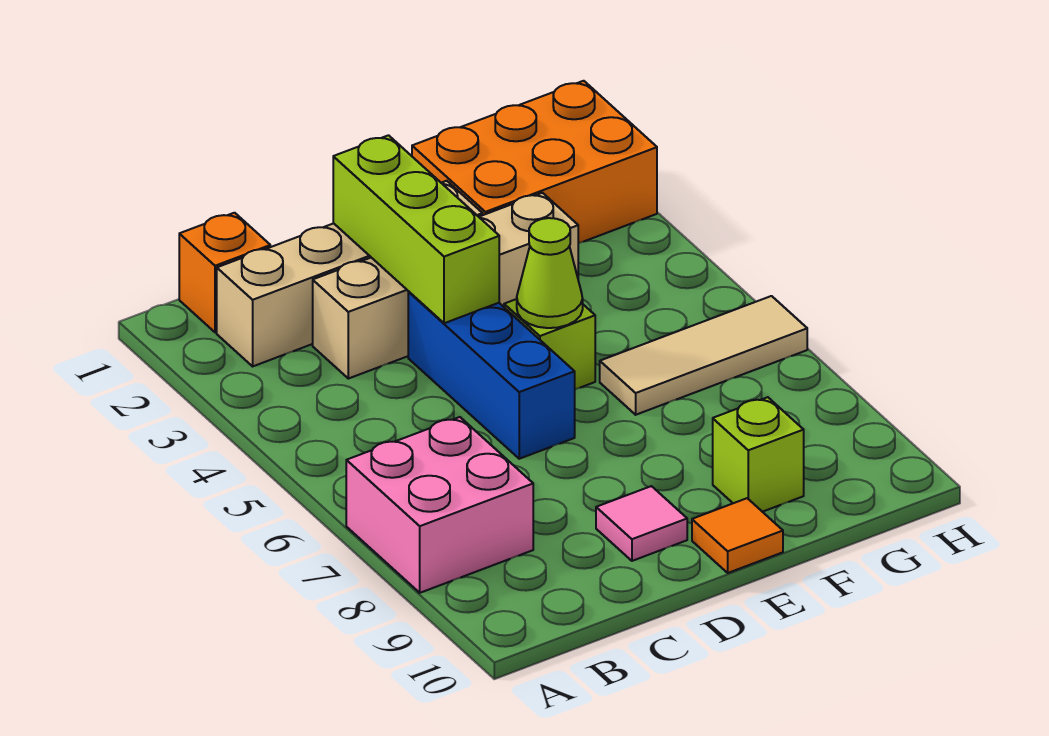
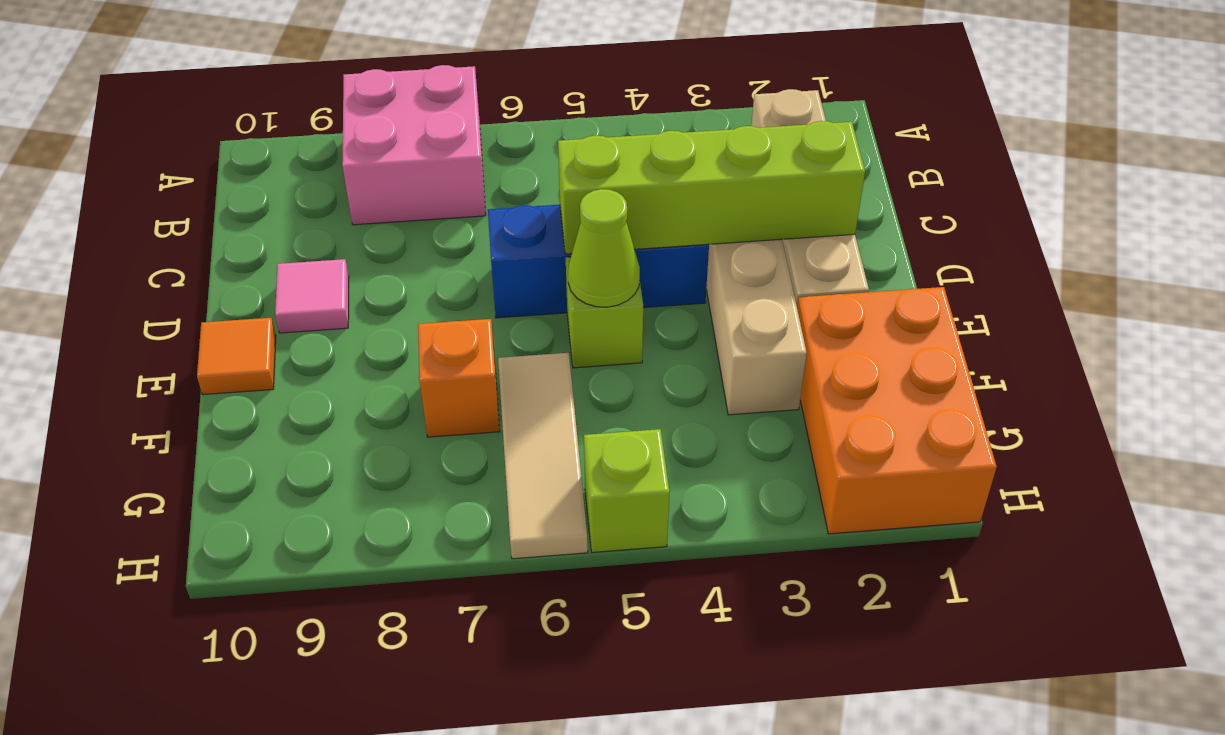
orange brick B1 level 1 -> orange brick F7 level 1
lime brick D2:D4 level 2 -> lime brick D2:D5 level 2
lime brick F9 level 1 -> lime brick H5 level 1

